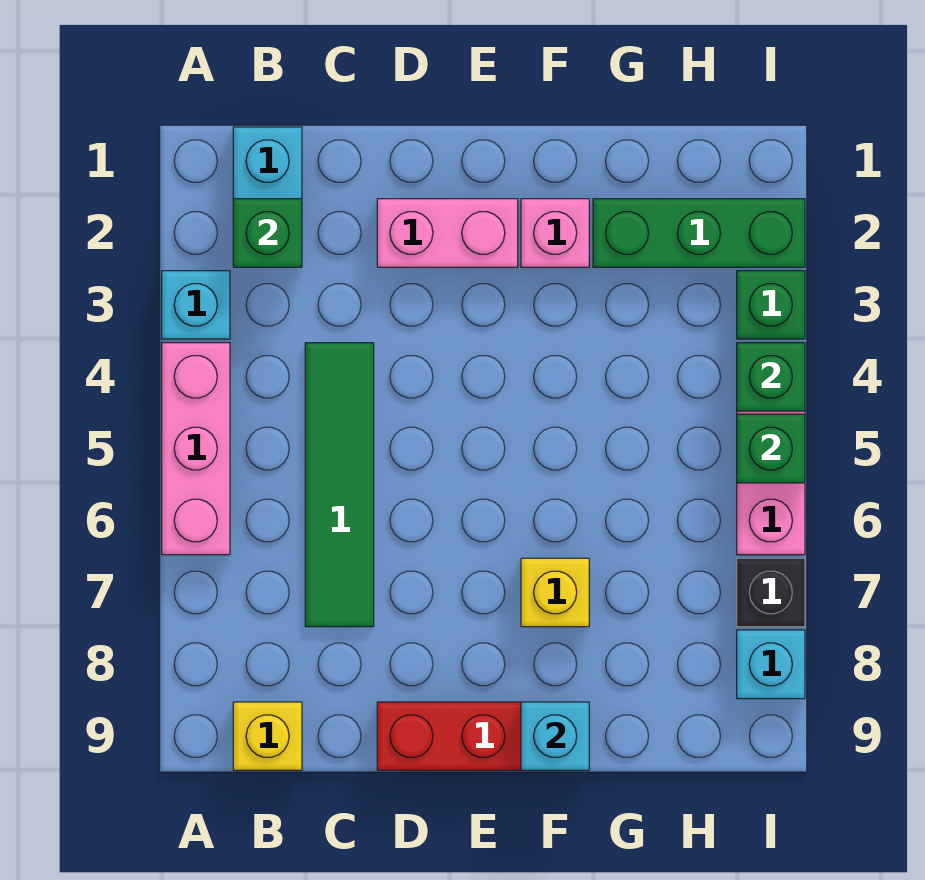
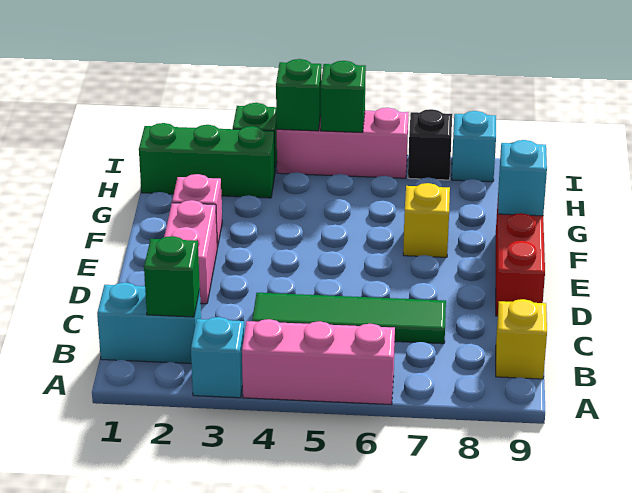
green brick G2:I2 level 1 -> green brick H1:H3 level 1

